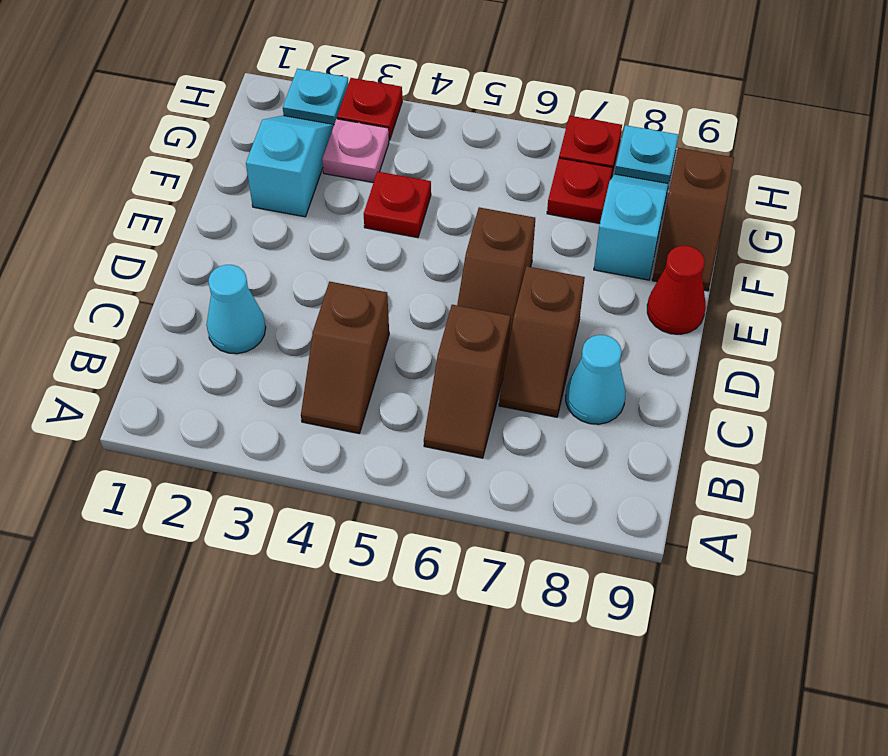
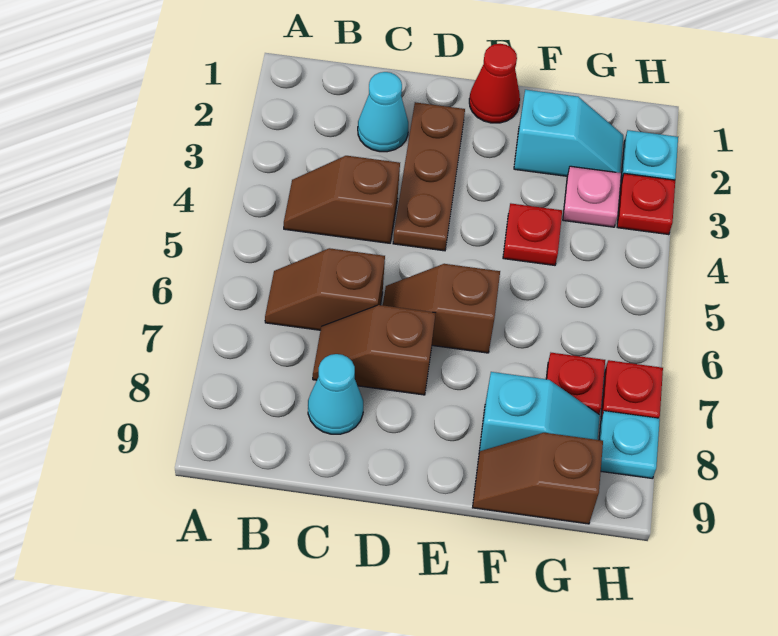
none -> brown plate D2:D4 level 1
red cone E9 level 1 -> red cone E1 level 1

